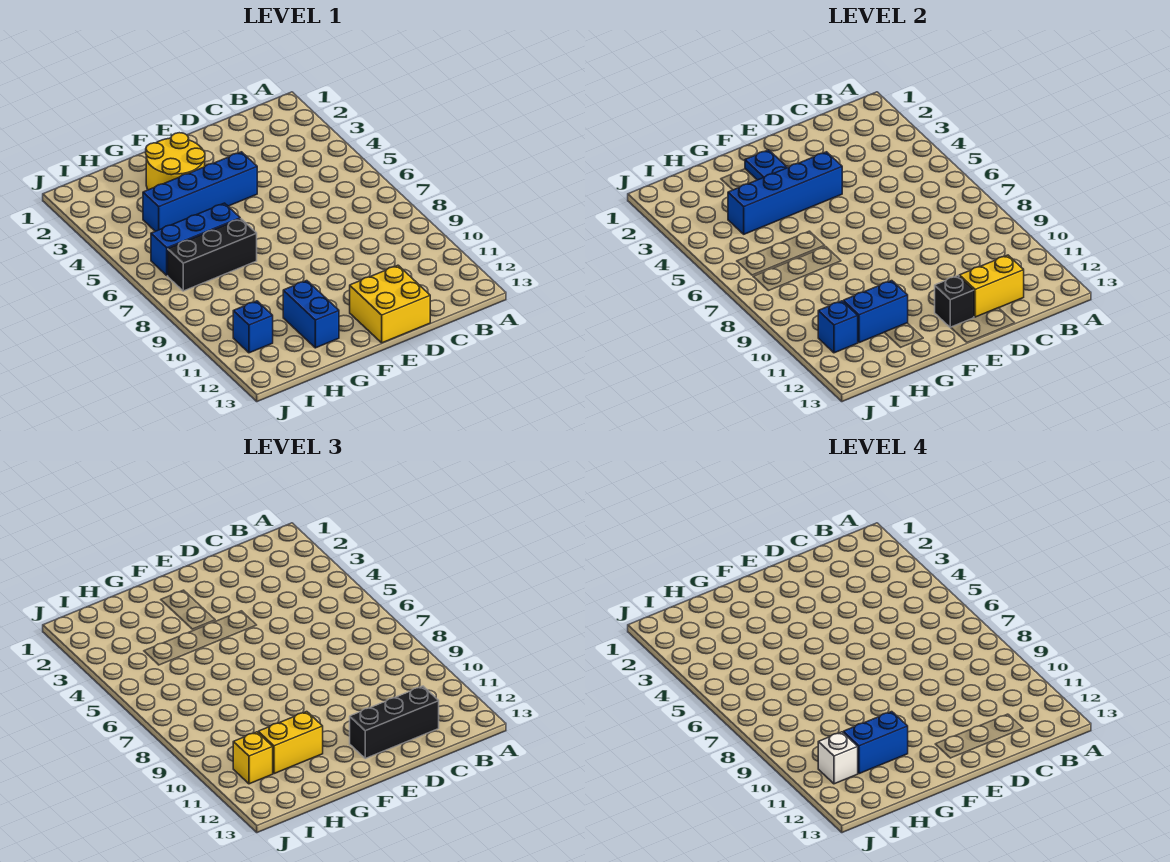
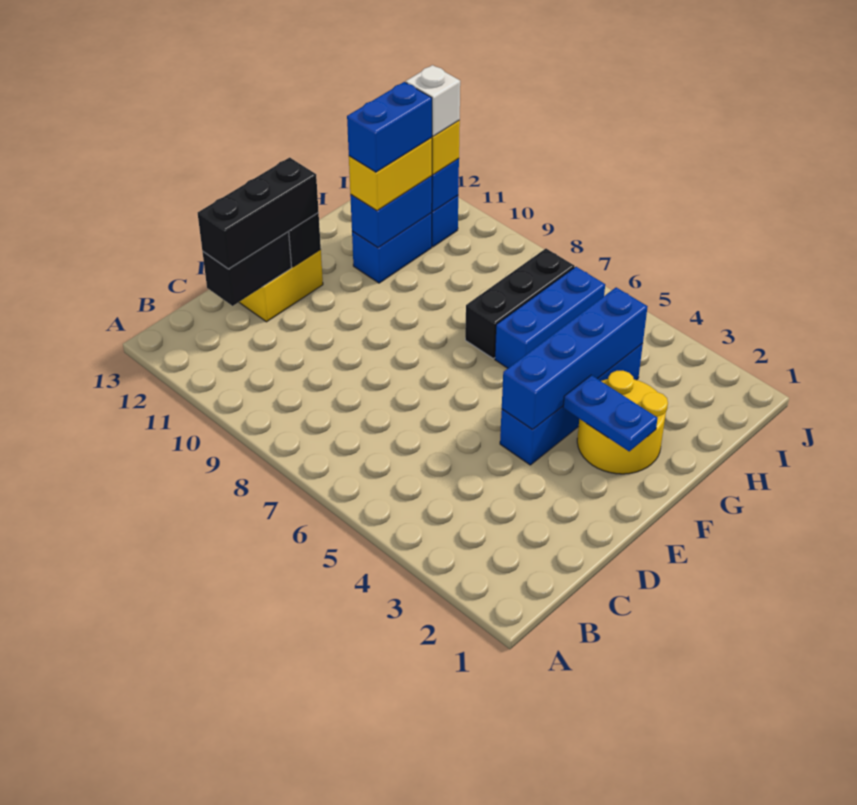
yellow brick C12:D12 level 2 -> black brick C12:D12 level 2
blue brick G11:G12 level 1 -> blue brick G11:H11 level 1

